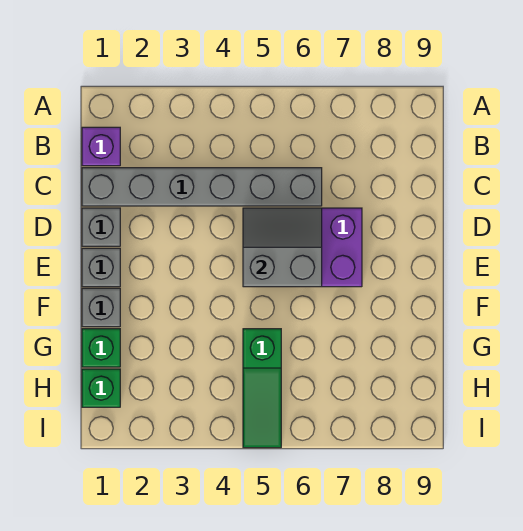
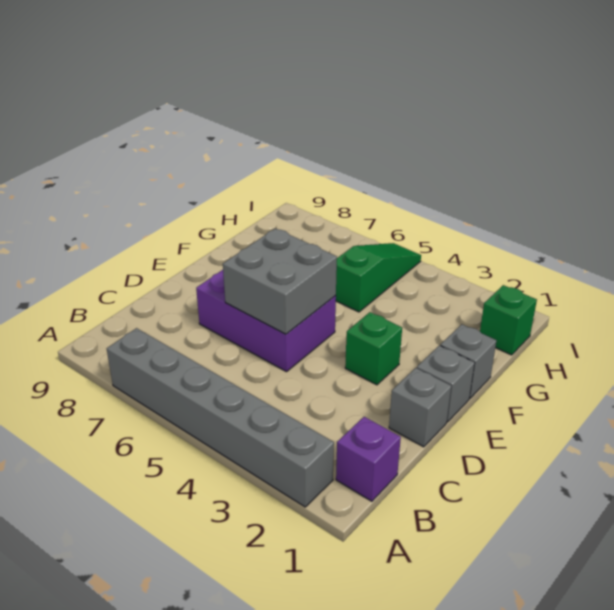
grey brick C1:C6 level 1 -> grey brick A2:A7 level 1
grey slope D5:E6 level 2 top E -> grey brick D5:E6 level 2
green brick G1 level 1 -> green brick E3 level 1

